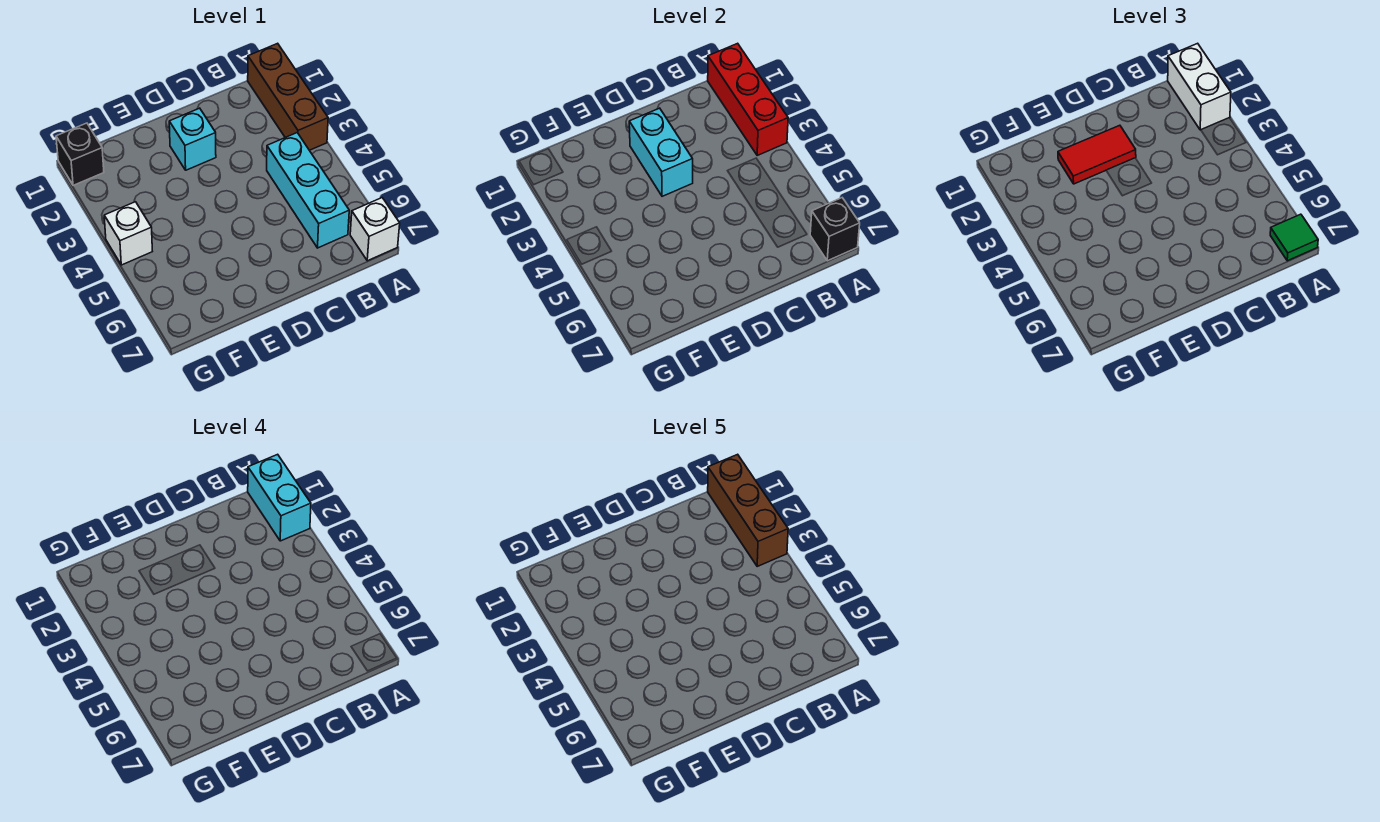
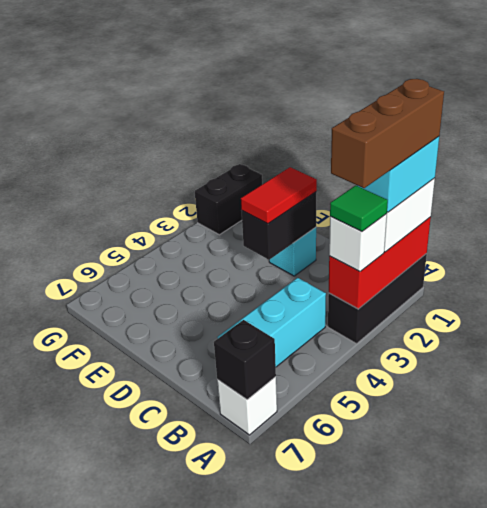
brown brick A1:A3 level 1 -> black brick A1:A3 level 1
green tile A7 level 3 -> green tile A3 level 4
cyan brick D2:D3 level 2 -> black brick D2:D3 level 2
red tile D2:E2 level 3 -> red tile D2:D3 level 3
black brick G1 level 1 -> black brick G1:G2 level 1
white brick G4 level 1 -> white brick A3 level 3

